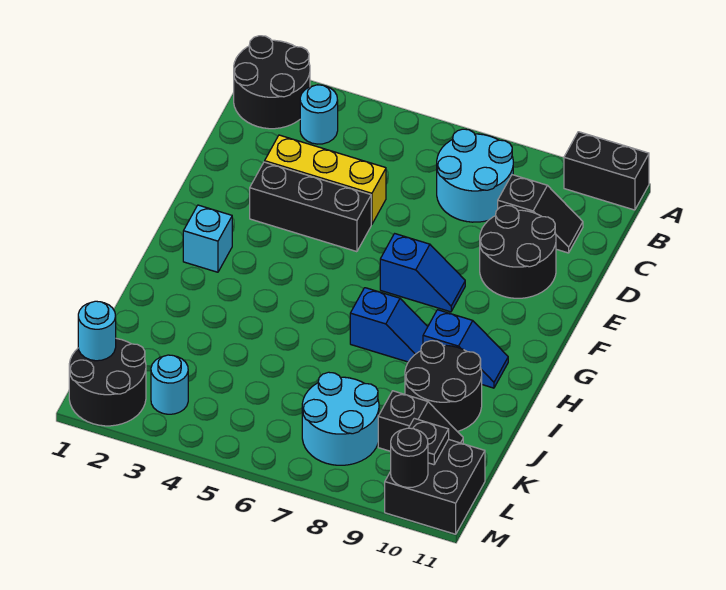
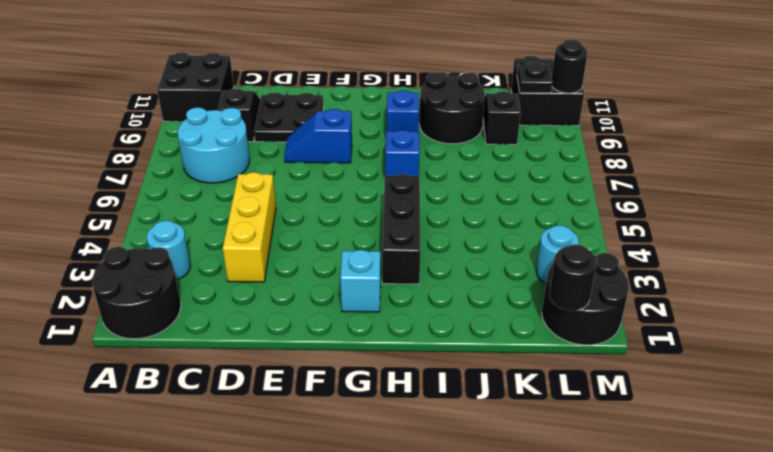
black brick A10:A11 level 1 -> black brick A10:B11 level 1
black round brick D9:E10 level 1 -> black plate D9:E10 level 1
black brick E3:E5 level 1 -> black brick H3:H5 level 1
blue slope F7:F8 level 1 top 7 -> blue slope E8:F8 level 1 top F
cyan round brick K7:L8 level 1 -> none
cyan round brick L1 level 2 -> black round brick L1 level 2

